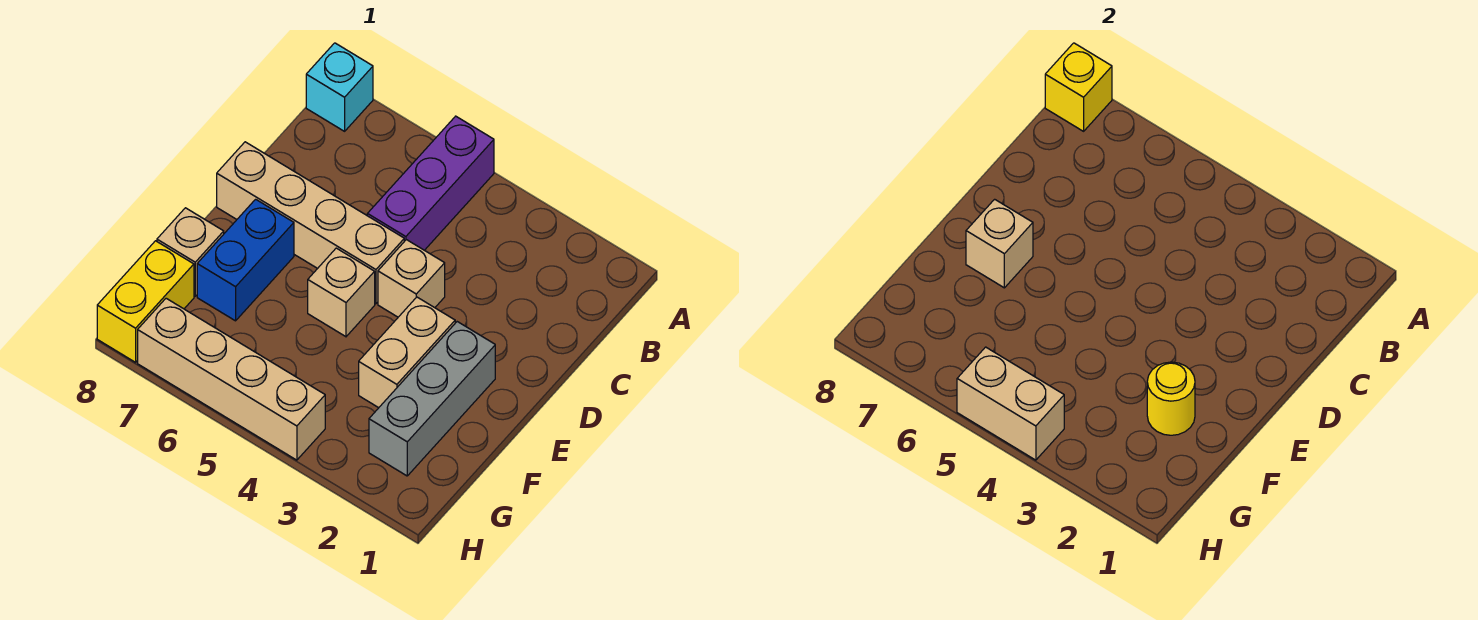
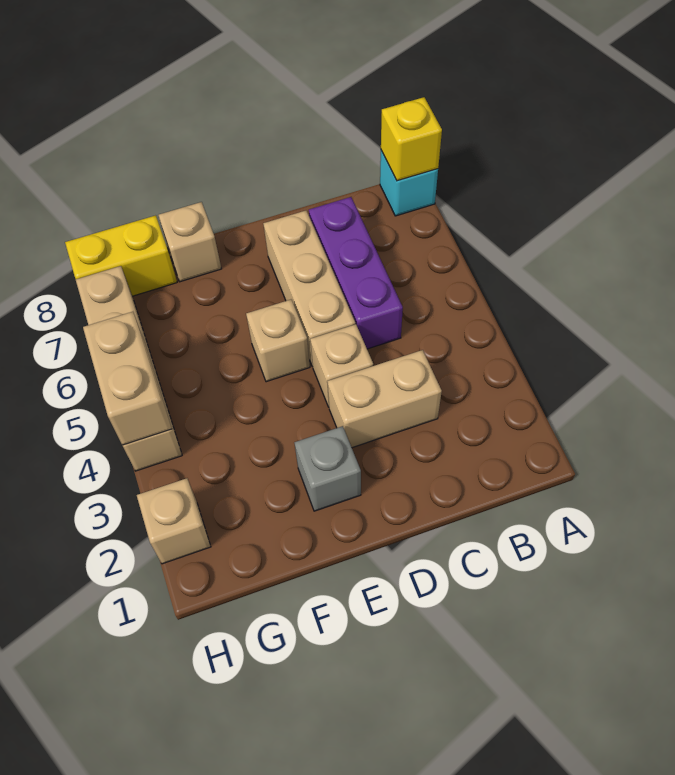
purple brick A5:C5 level 1 -> purple brick C5:C7 level 1
tan brick D5:D8 level 1 -> tan brick D5:D7 level 1
grey brick E2:G2 level 1 -> grey brick E2 level 1
tan brick E3:F3 level 1 -> tan brick C3:D3 level 1
blue brick E7:F7 level 1 -> none
tan brick E7 level 2 -> tan brick H2 level 1
yellow round brick F2 level 2 -> none

